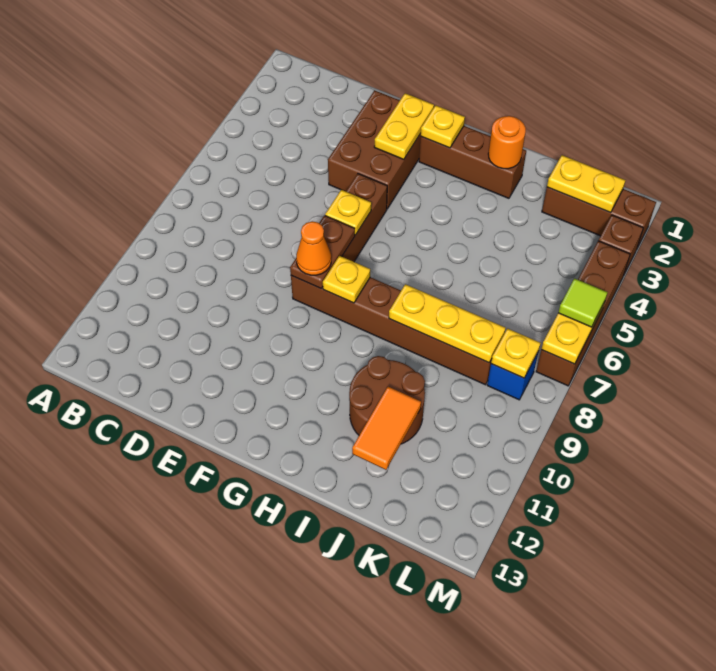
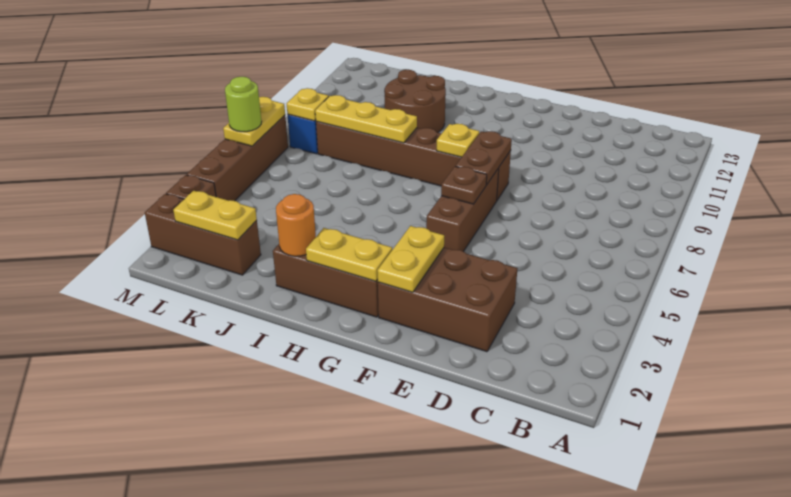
brown brick E2:F4 level 1 -> brown brick D2:F3 level 1
yellow plate F6 level 2 -> brown plate F6 level 2
orange cone F8 level 3 -> none
yellow plate G2 level 2 -> yellow plate G2:H2 level 2
orange tile J11:J12 level 2 -> none
lime tile M6 level 3 -> lime round brick M6 level 3

